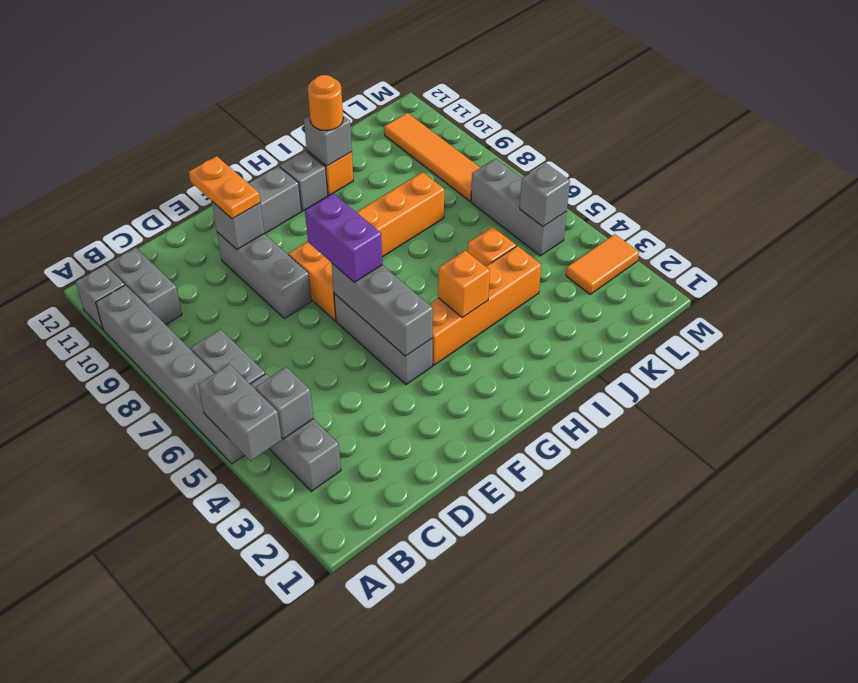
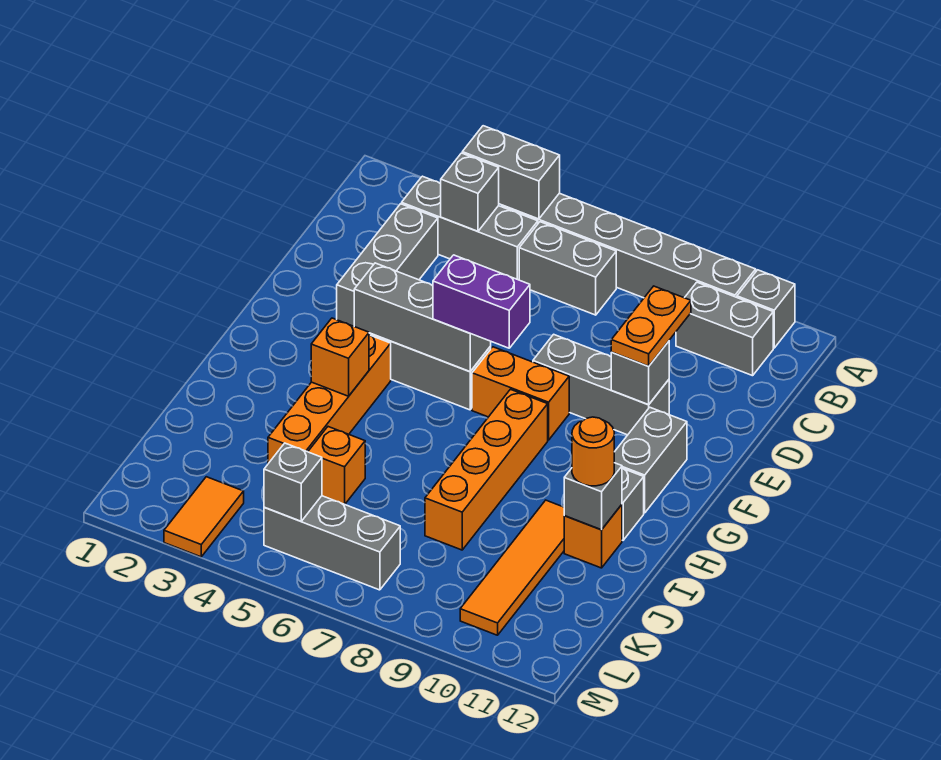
none -> grey brick C3:E3 level 1
orange plate E10:E11 level 3 -> orange plate D10:E10 level 3
orange tile L8:L11 level 1 -> orange tile I10:L10 level 1

